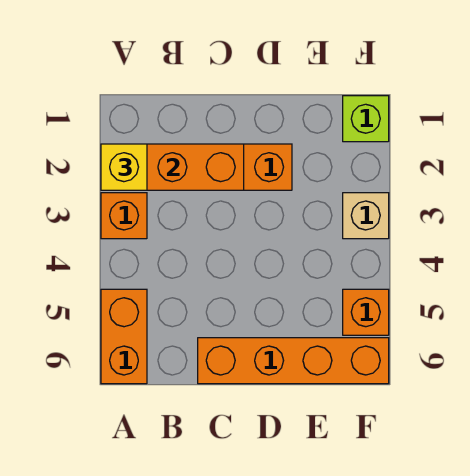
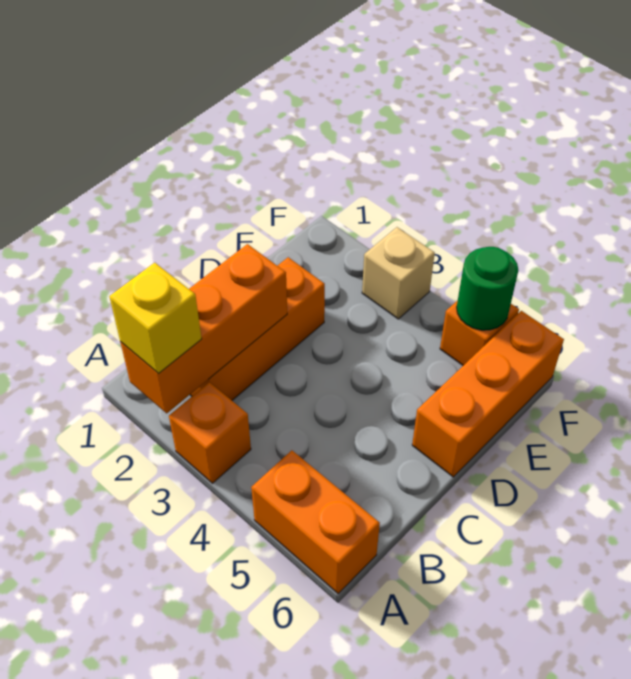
orange brick C6:F6 level 1 -> orange brick D6:F6 level 1
lime brick F1 level 1 -> none
none -> green round brick F5 level 2

